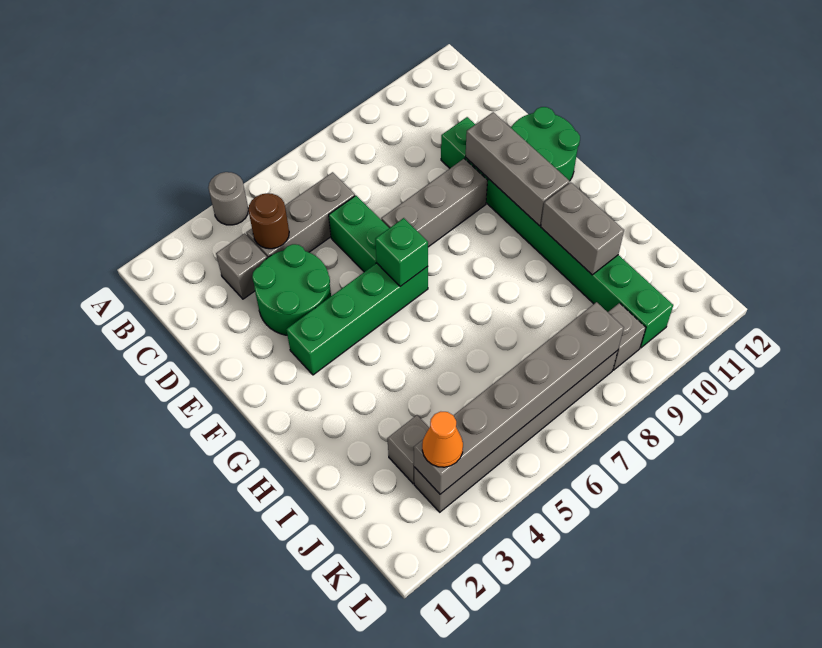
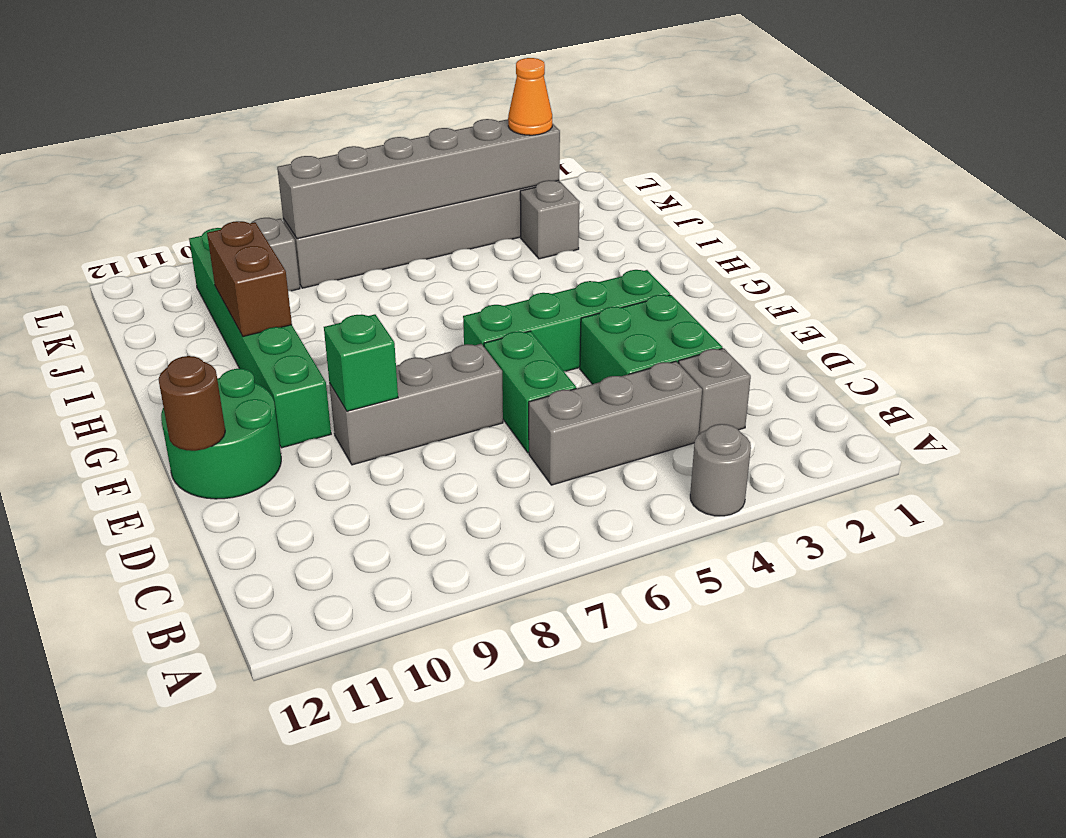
brown round brick C4 level 2 -> brown round brick E12 level 2
green round brick D3:E4 level 1 -> green brick D3:E4 level 1
green brick D10:K10 level 1 -> green brick F10:K10 level 1
grey brick E10:G10 level 2 -> none
green brick F6 level 2 -> green brick E9 level 2
grey brick H10:I10 level 2 -> brown brick H10:I10 level 2

